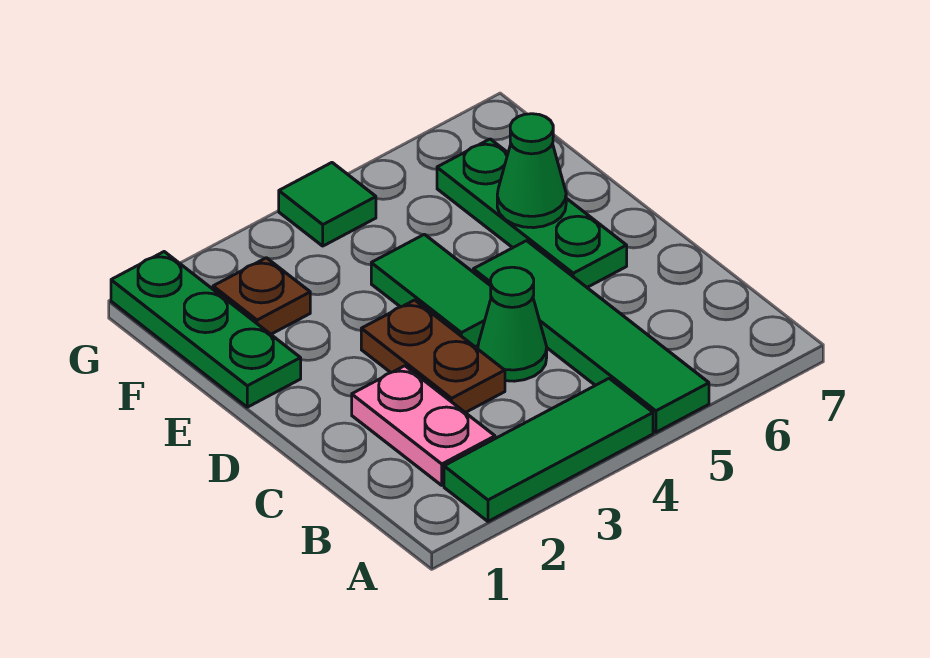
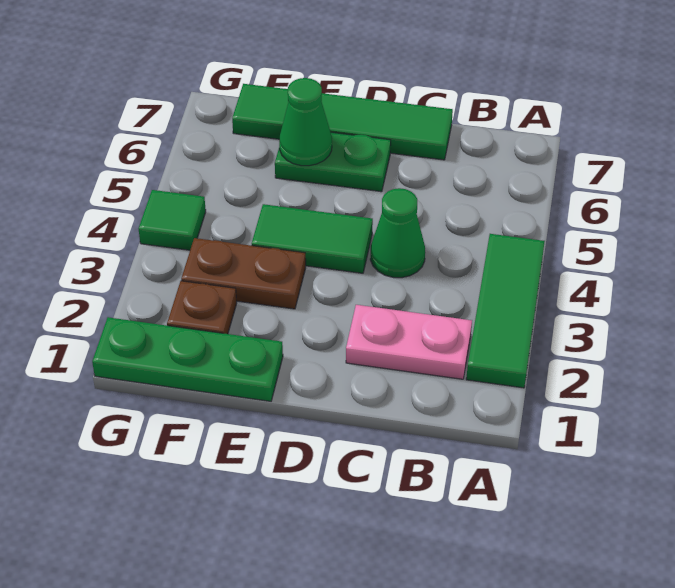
green tile A5:D5 level 1 -> green tile C7:F7 level 1
brown plate C3:D3 level 1 -> brown plate E3:F3 level 1
green plate D6:F6 level 1 -> green plate D6:E6 level 1

